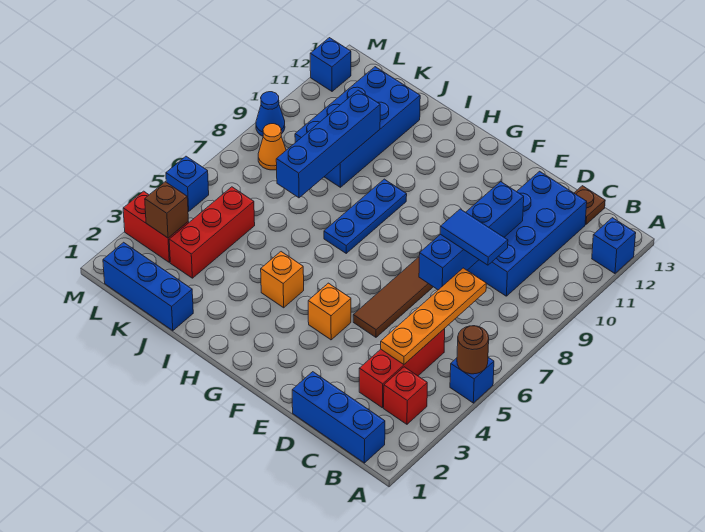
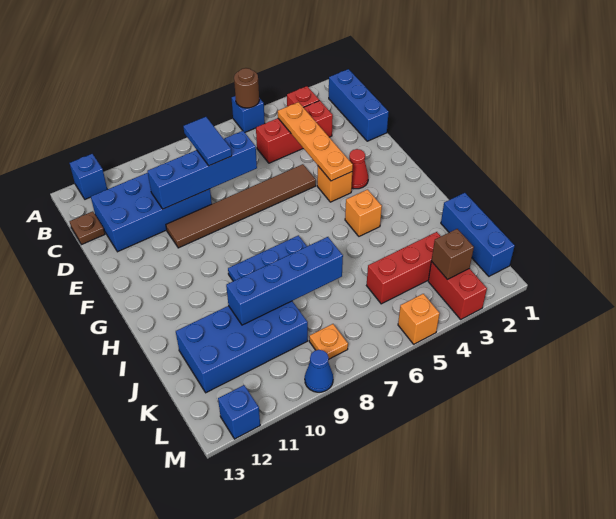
orange plate C4:C7 level 2 -> orange plate C4:F4 level 2
none -> red cone F3 level 1
orange cone L8 level 1 -> orange plate L8 level 1
blue brick M5 level 1 -> orange brick M5 level 1

